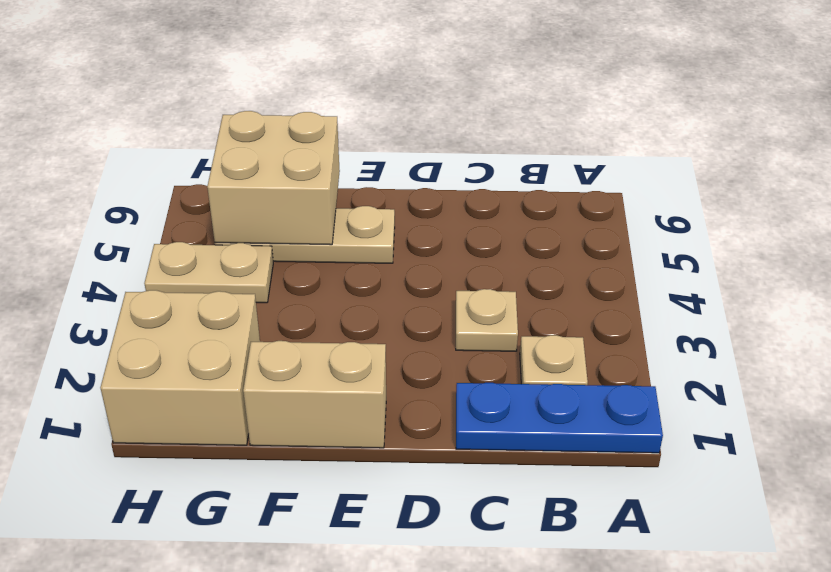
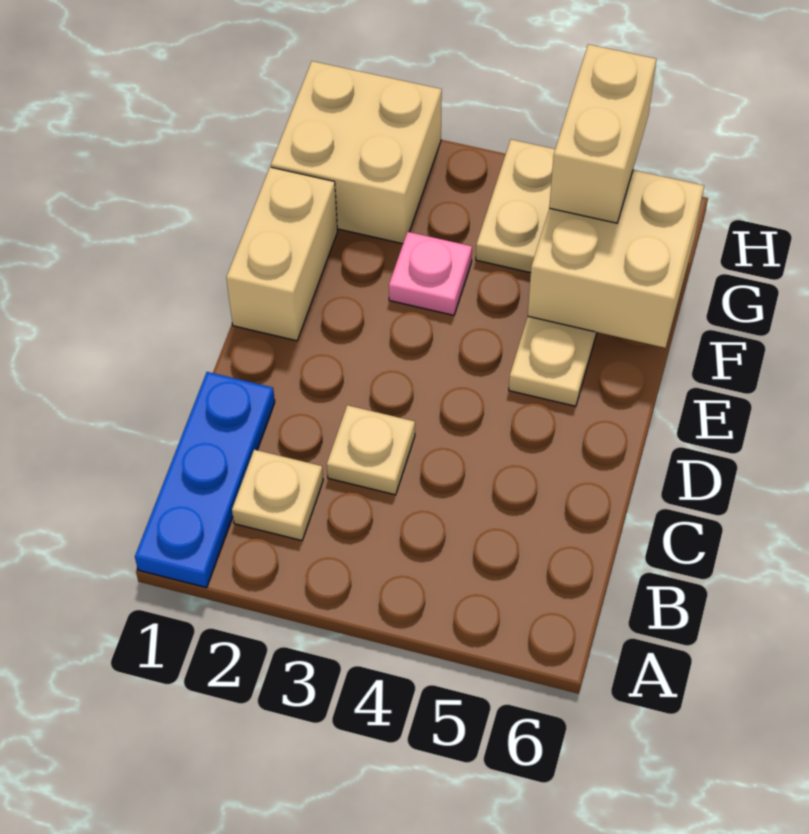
none -> pink plate F3 level 1
none -> tan brick G5:H5 level 3

